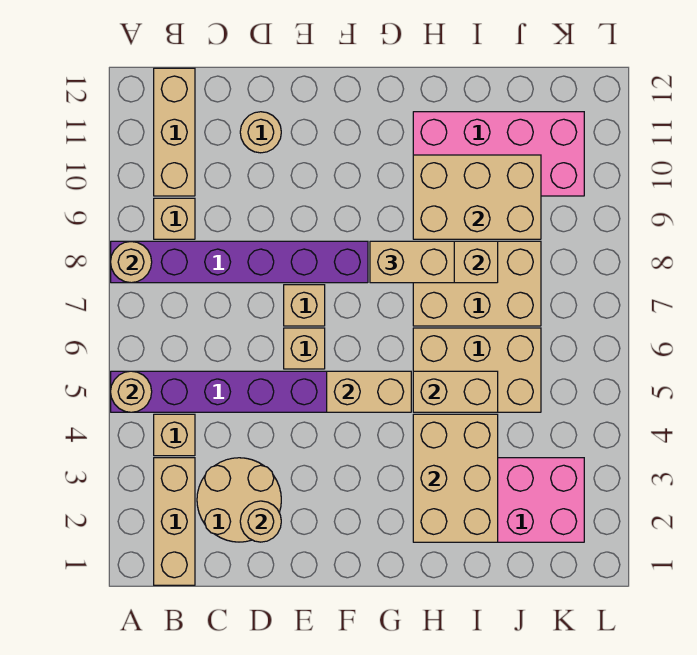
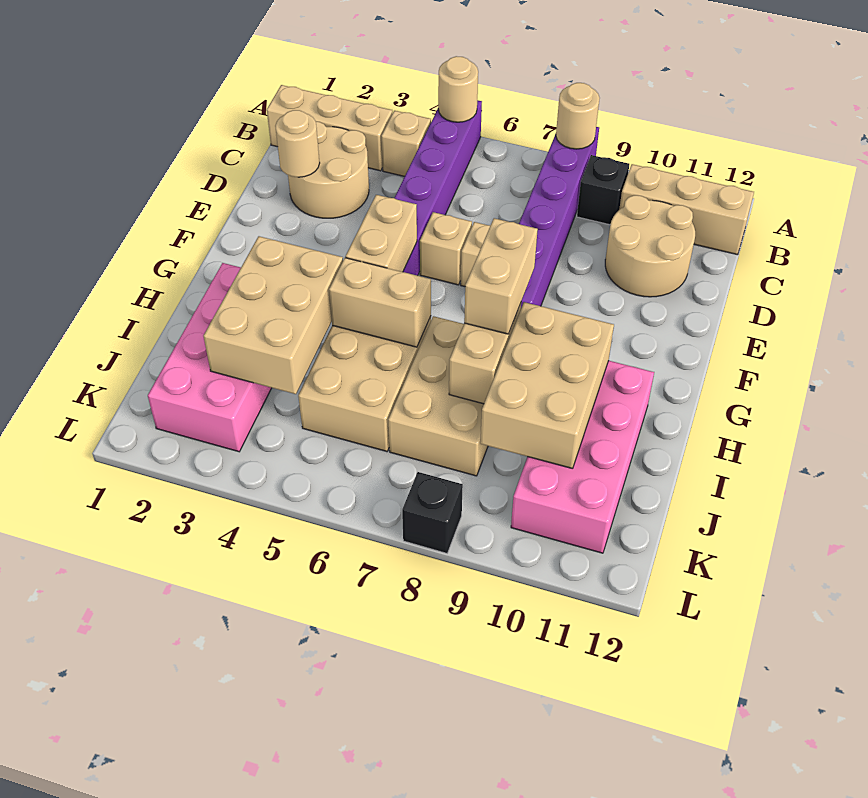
tan brick B9 level 1 -> black brick B9 level 1
tan round brick D11 level 1 -> tan round brick C10:D11 level 1
tan brick H2:I4 level 2 -> tan brick H3:J4 level 2
tan brick H5:I5 level 2 -> tan brick H5:H6 level 2
none -> black brick L8 level 1

